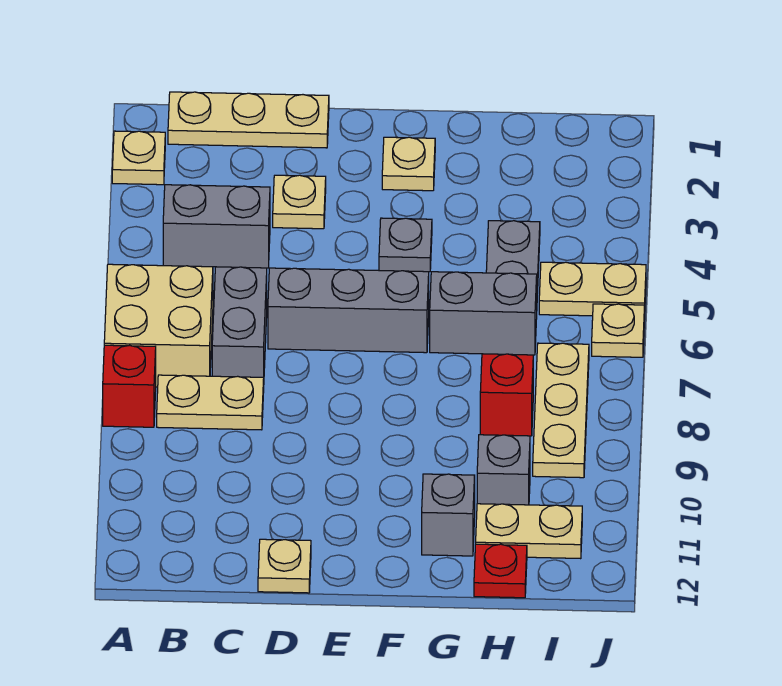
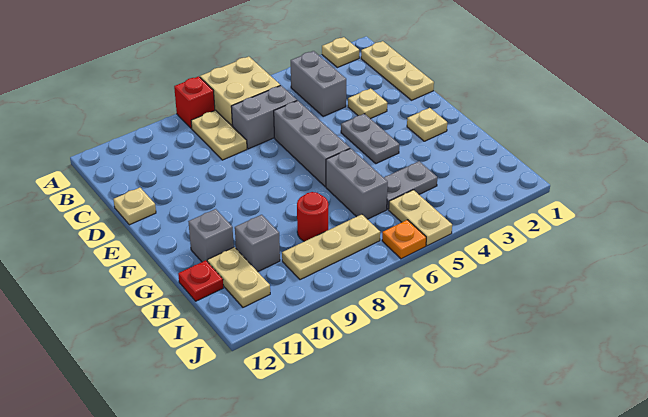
grey plate F4 level 1 -> grey plate E4:F4 level 1
red brick H8 level 1 -> red round brick H8 level 1
tan plate J6 level 1 -> orange plate J6 level 1

